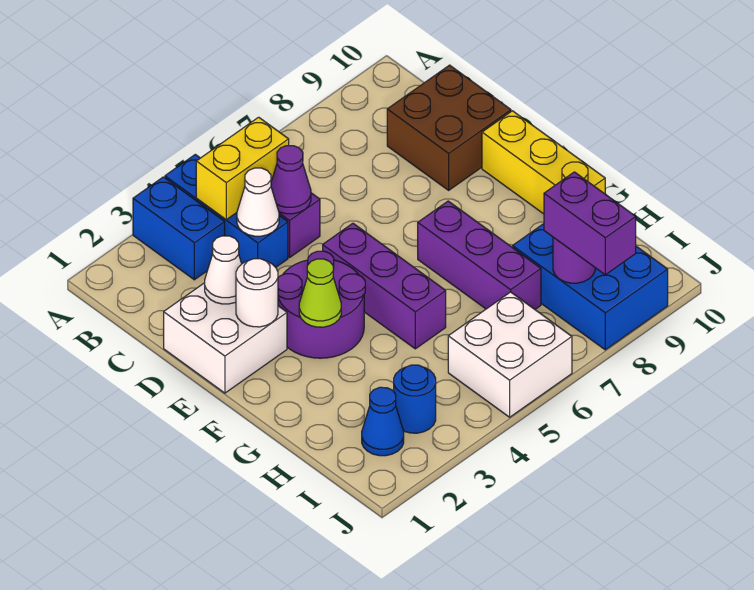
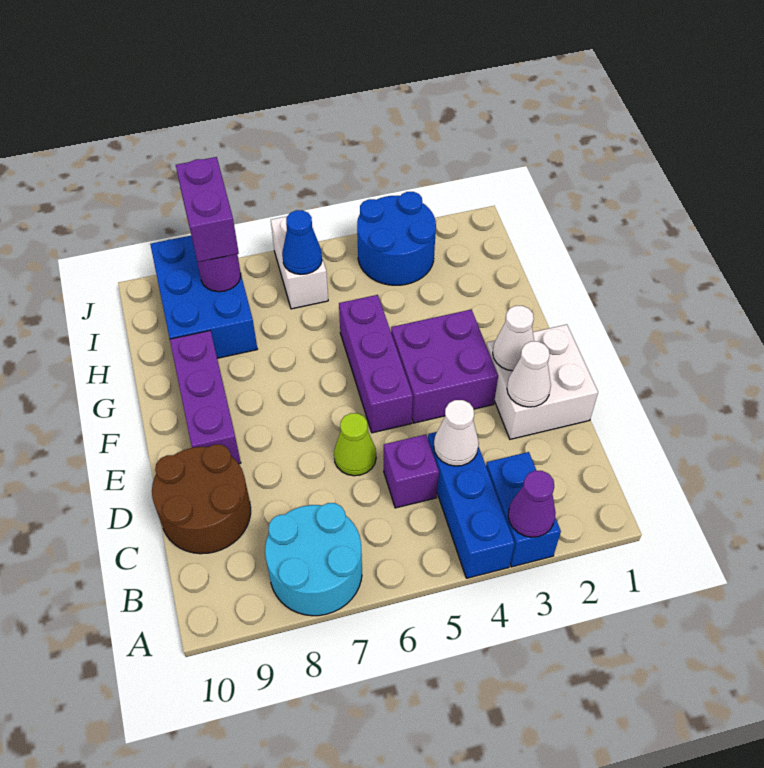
none -> cyan round brick A7:B8 level 1
yellow brick B4:B5 level 2 -> none
purple cone C5 level 2 -> purple cone A3 level 2
brown brick C9:D10 level 1 -> brown round brick C9:D10 level 1
white round brick E2 level 2 -> white cone E2 level 2
purple round brick E3:F4 level 1 -> purple brick E3:F4 level 1
yellow brick E10:G10 level 1 -> none
lime cone F3 level 2 -> lime cone D6 level 1
purple brick F7:H7 level 1 -> purple brick E9:G9 level 1
blue cone I2 level 1 -> blue cone I6 level 2
blue round brick I3 level 1 -> blue round brick I3:J4 level 1
white brick I5:J6 level 1 -> white brick I6:J6 level 1

